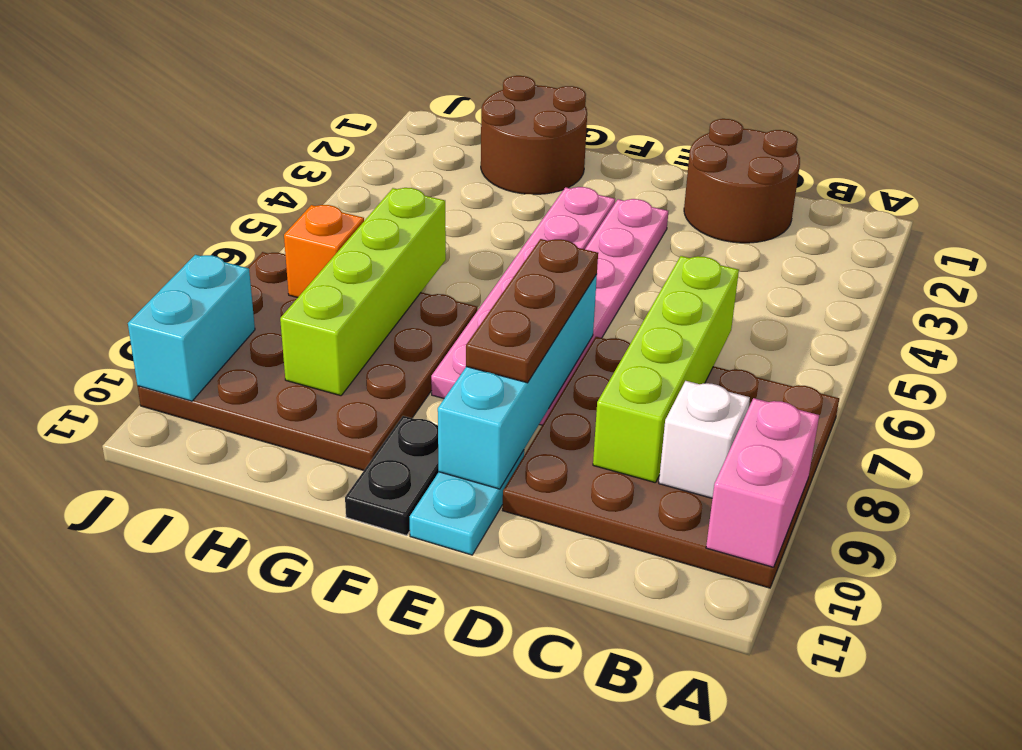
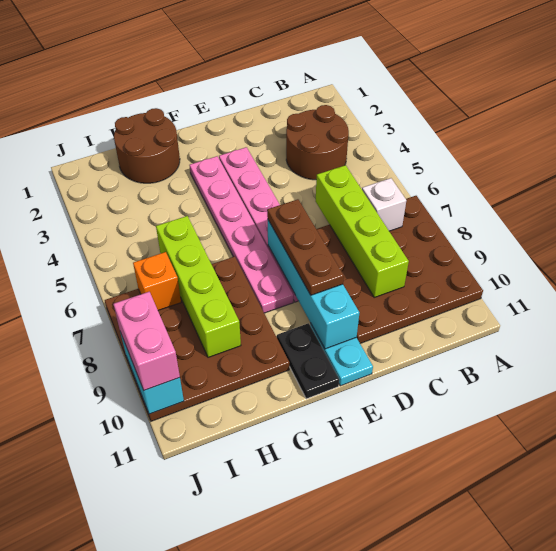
pink brick A9:A10 level 2 -> pink brick J9:J10 level 3
white brick B9 level 2 -> white brick B7 level 2
brown round brick C1:D2 level 1 -> brown round brick B3:C4 level 1

